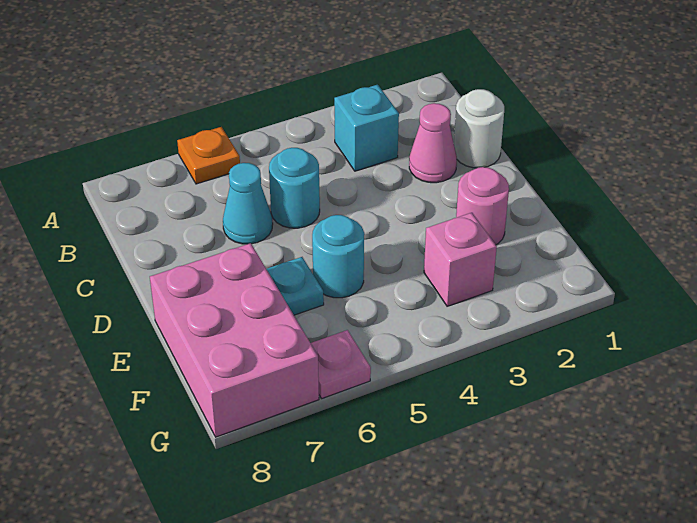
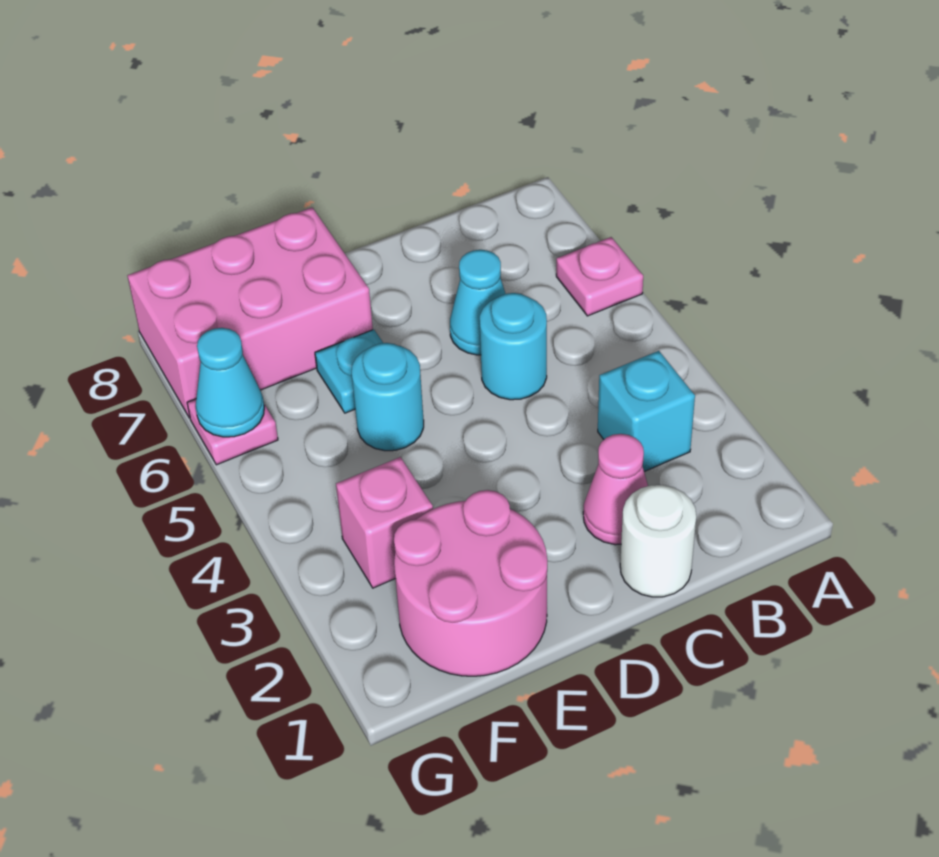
orange plate A6 level 1 -> pink plate A6 level 1
pink round brick E2 level 1 -> pink round brick E1:F2 level 1
none -> cyan cone G6 level 2

